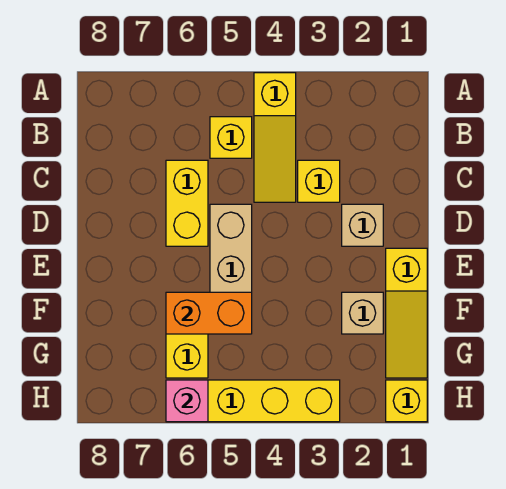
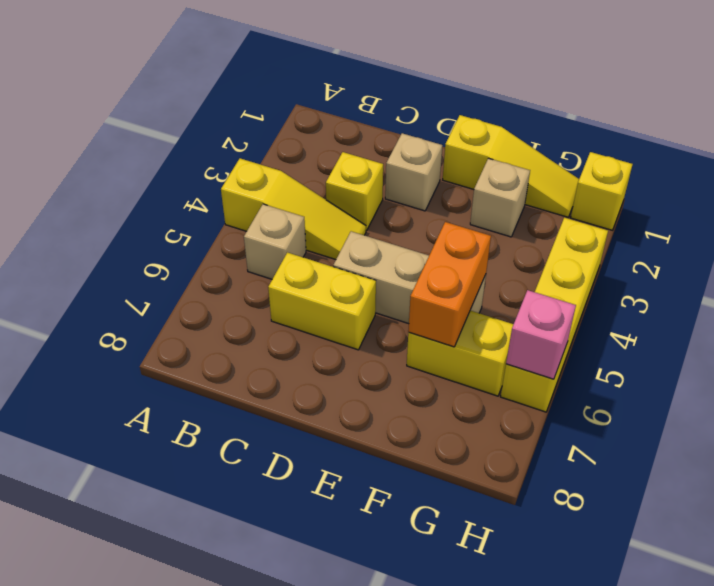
yellow brick B5 level 1 -> tan brick B5 level 1

